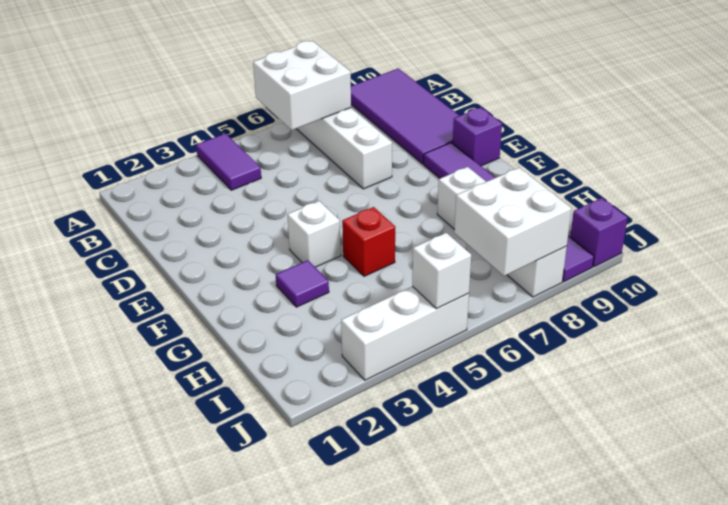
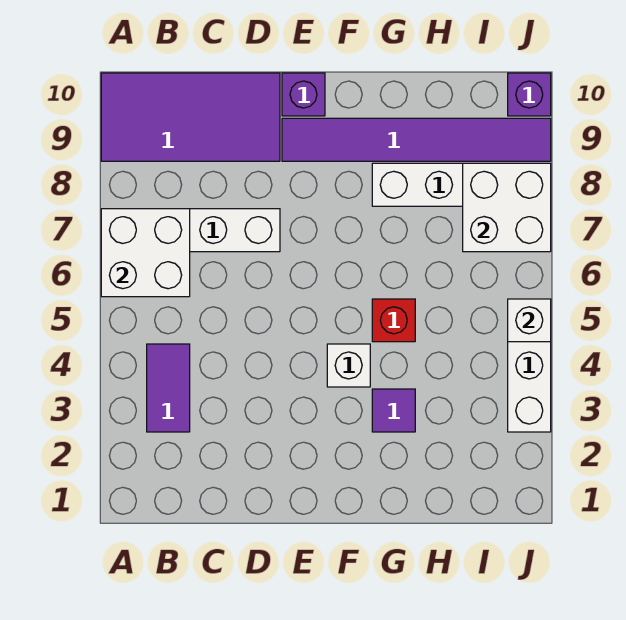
purple tile A4:B4 level 1 -> purple tile B3:B4 level 1

